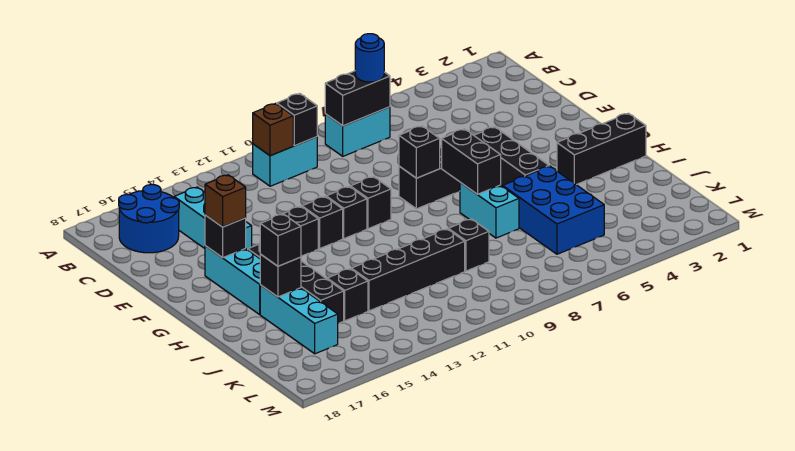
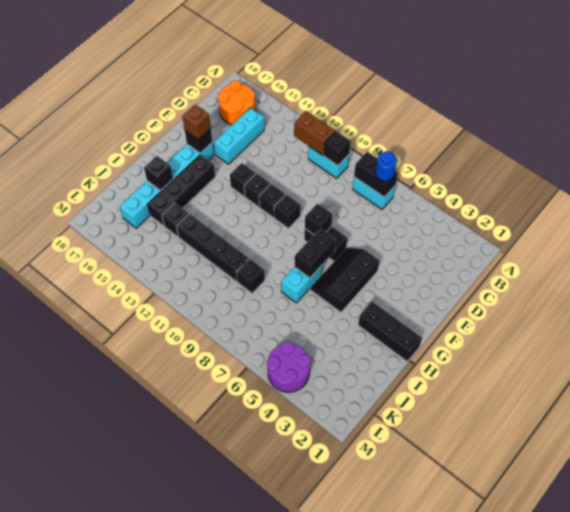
brown brick B11 level 2 -> brown brick B11:B12 level 2
blue round brick B16:C17 level 1 -> orange round brick B16:C17 level 1
blue brick I5:K6 level 1 -> none
black brick I16 level 3 -> none
none -> purple round brick L4:M5 level 1

